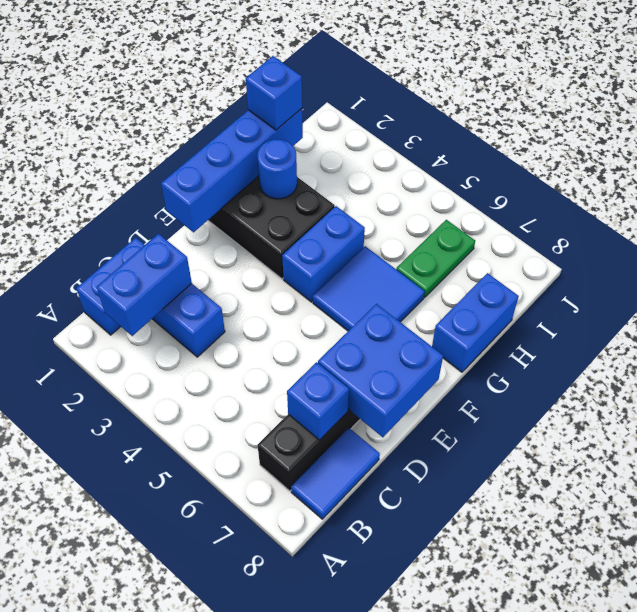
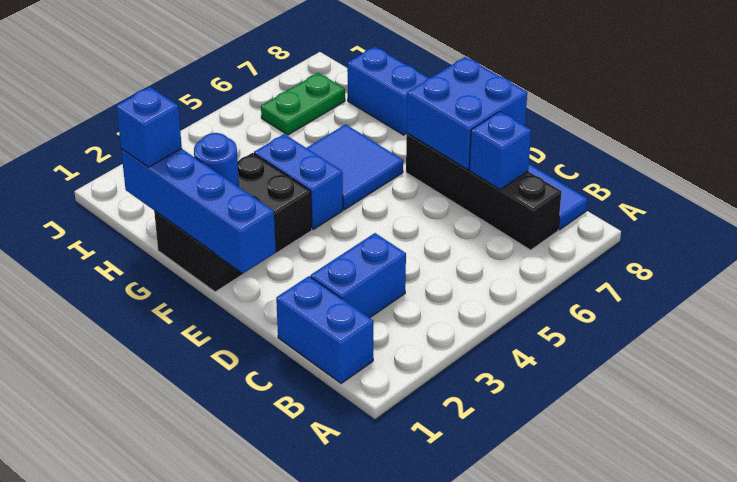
blue brick B2:C2 level 2 -> none
green plate H6:I6 level 1 -> green plate I6:I7 level 1

